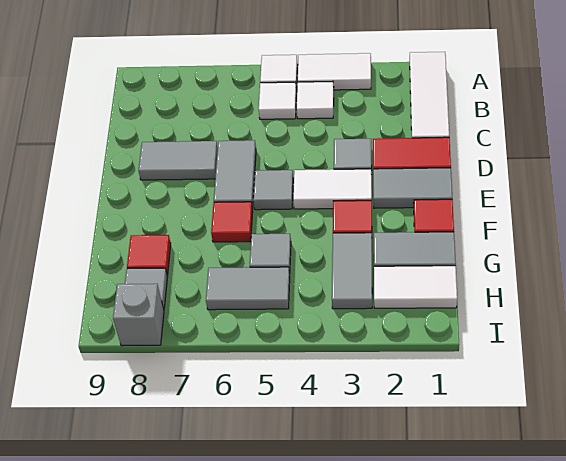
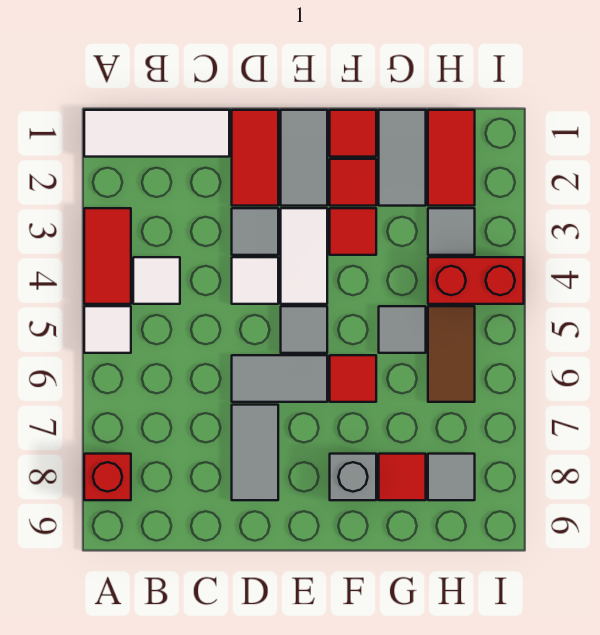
white tile A3:A4 level 1 -> red tile A3:A4 level 1
none -> red brick A8 level 1
white tile B5 level 1 -> white tile D4 level 1
none -> red tile F2 level 1
grey tile G3:H3 level 1 -> grey tile H3 level 1
white tile H1:H2 level 1 -> red tile H1:H2 level 1
none -> red brick H4:I4 level 1
grey tile H5:H6 level 1 -> brown tile H5:H6 level 1
grey brick I8 level 1 -> grey brick F8 level 1

